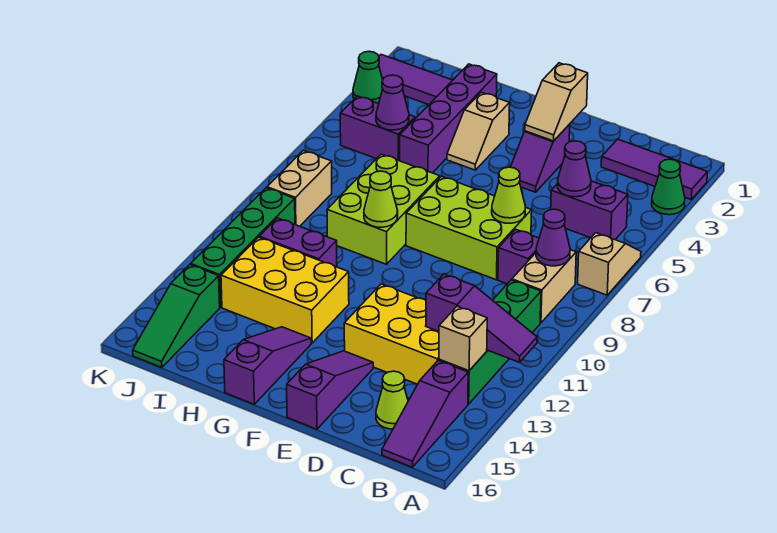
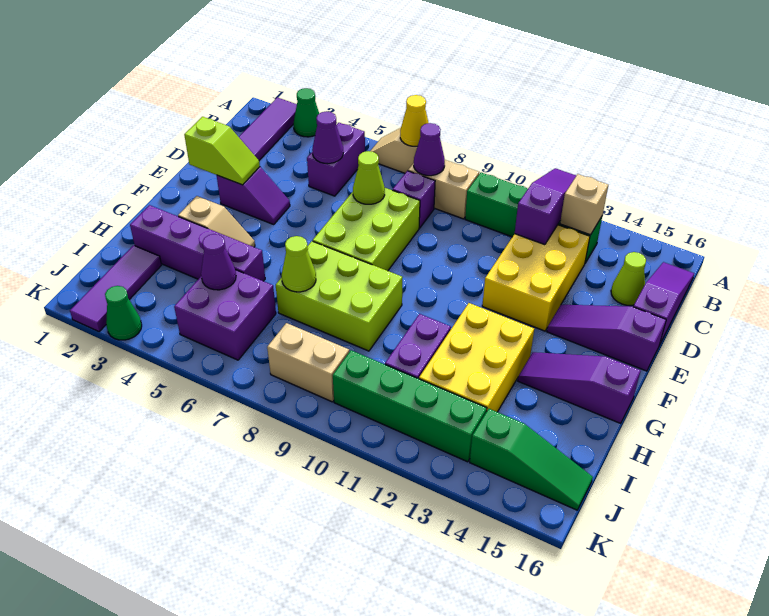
none -> yellow cone A7 level 2
purple slope B14:B16 level 1 top 14 -> purple slope B16:D16 level 1 top D
tan slope E2:E3 level 2 top 2 -> lime slope E2:E3 level 2 top 2
lime cone G9 level 2 -> lime cone H7 level 2
purple brick I5:J5 level 1 -> purple brick I5:J6 level 1

